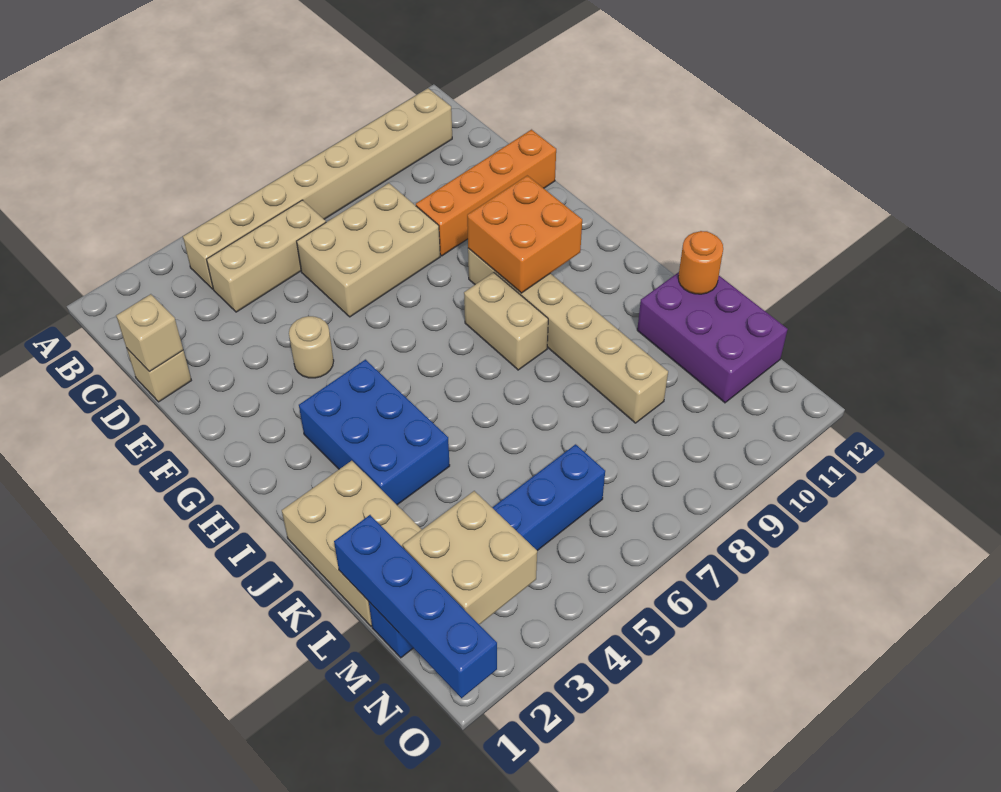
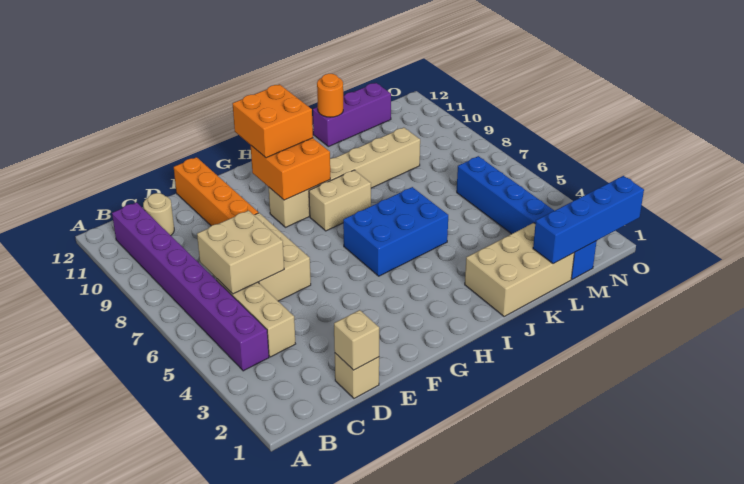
tan brick B4:B11 level 1 -> purple brick B4:B11 level 1
tan round brick F4 level 1 -> tan round brick C11 level 1
none -> orange brick G10:H11 level 3
blue brick H3:J4 level 1 -> blue brick H5:J6 level 1
purple brick K11:M12 level 1 -> purple brick K12:M12 level 1
tan brick M2:N3 level 2 -> tan brick C6:D7 level 2

